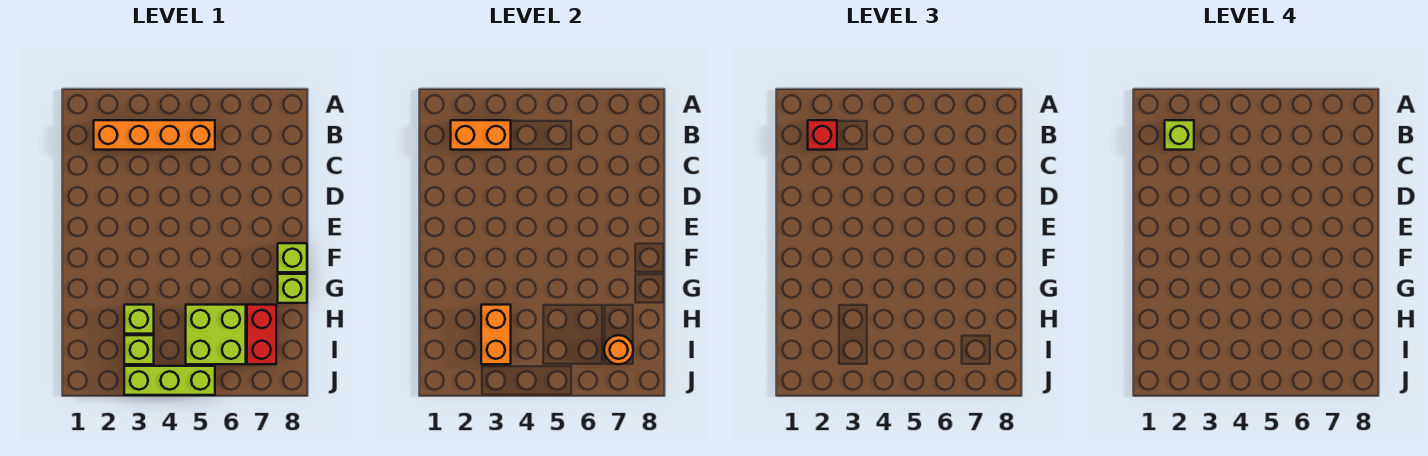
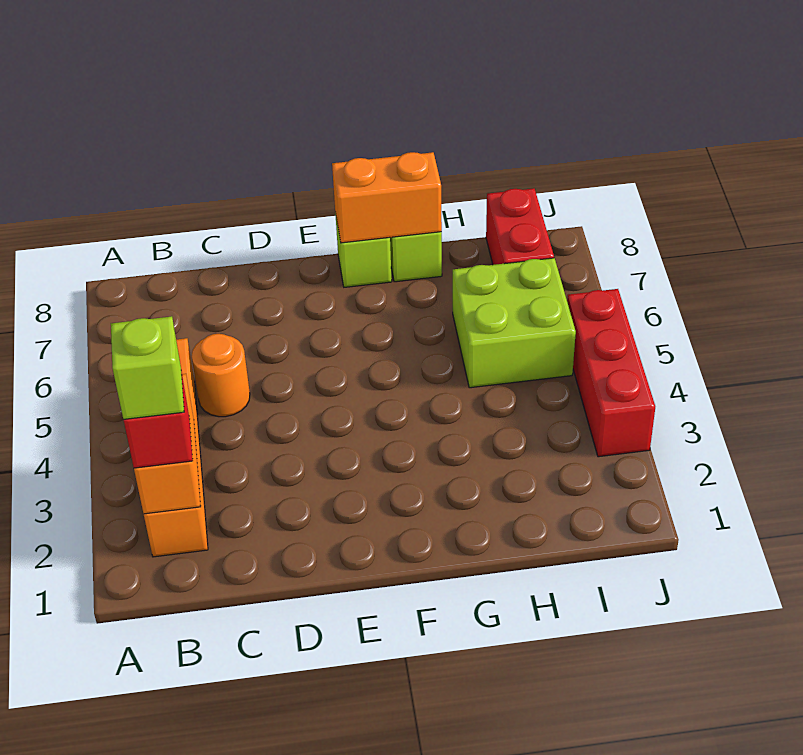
lime brick H3 level 1 -> none
orange brick H3:I3 level 2 -> orange brick F8:G8 level 2
red brick H7:I7 level 1 -> red brick I7:I8 level 1
lime brick I3 level 1 -> none
orange round brick I7 level 2 -> orange round brick C5 level 1
lime brick J3:J5 level 1 -> red brick J3:J5 level 1

